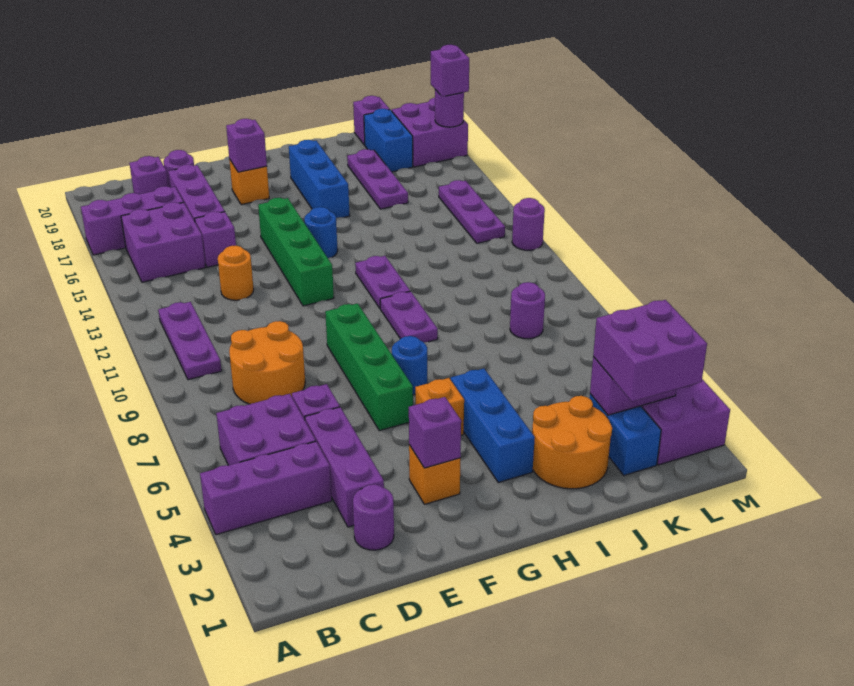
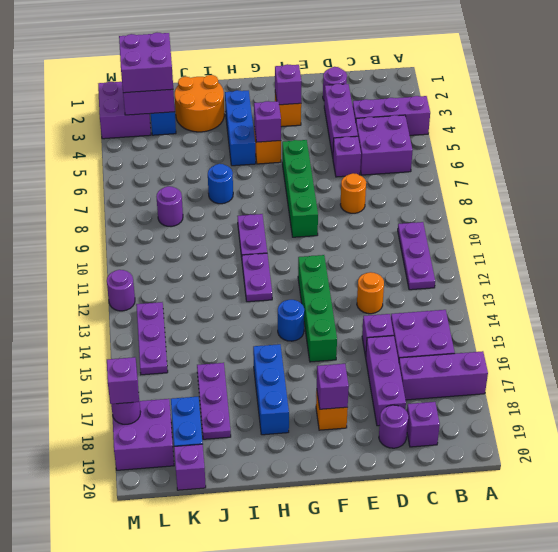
orange round brick C8:D9 level 1 -> orange round brick D8 level 1
none -> purple brick G5 level 2
blue round brick G7 level 1 -> blue round brick I7 level 1

